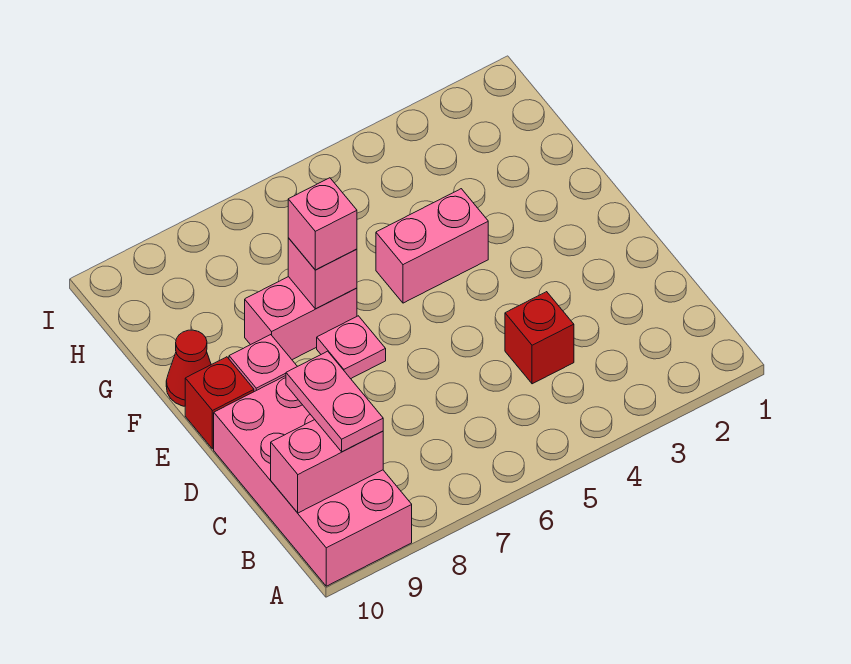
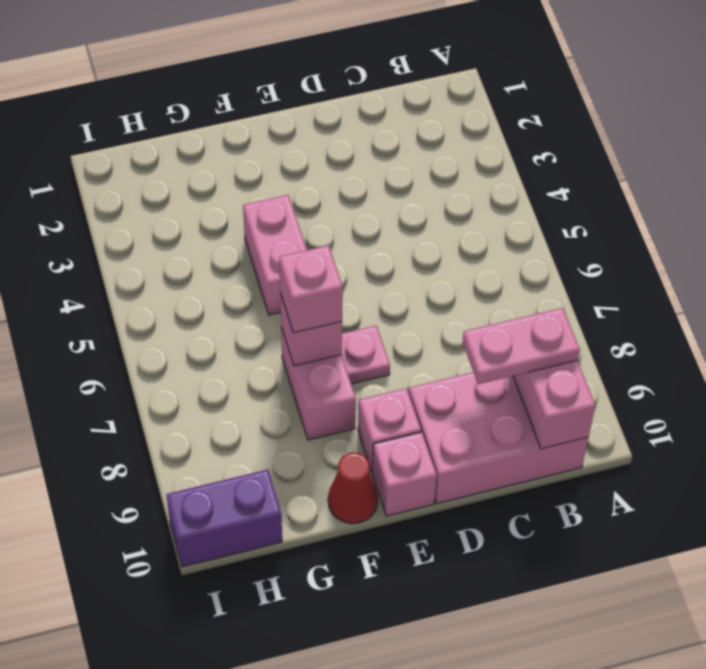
pink brick A9:D10 level 1 -> pink brick B9:D10 level 1
red brick C4 level 1 -> none
red brick E10 level 1 -> pink brick E10 level 1
none -> purple brick H10:I10 level 1

